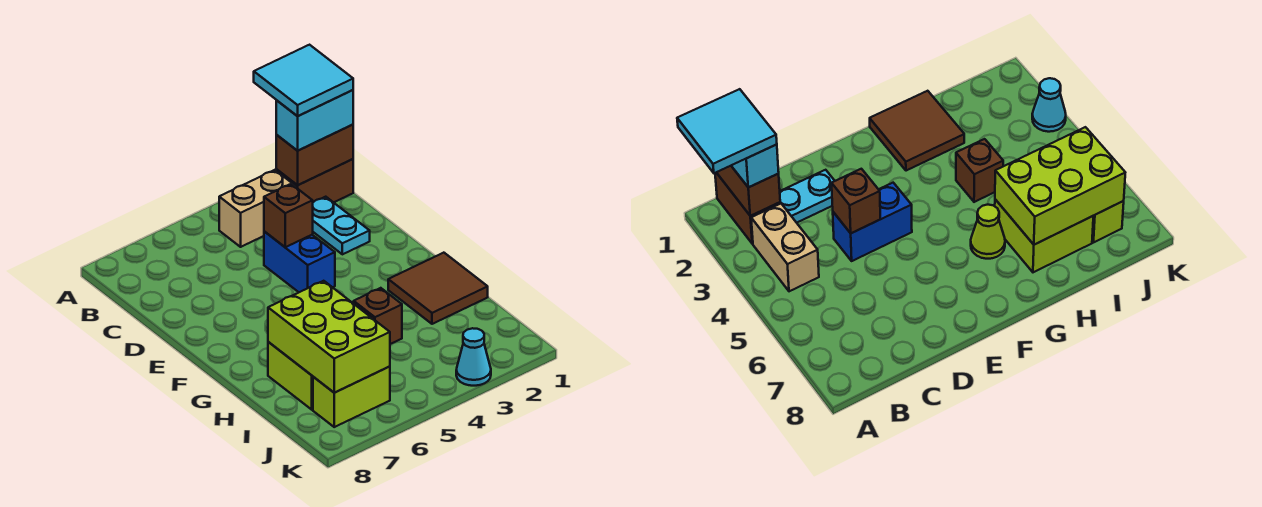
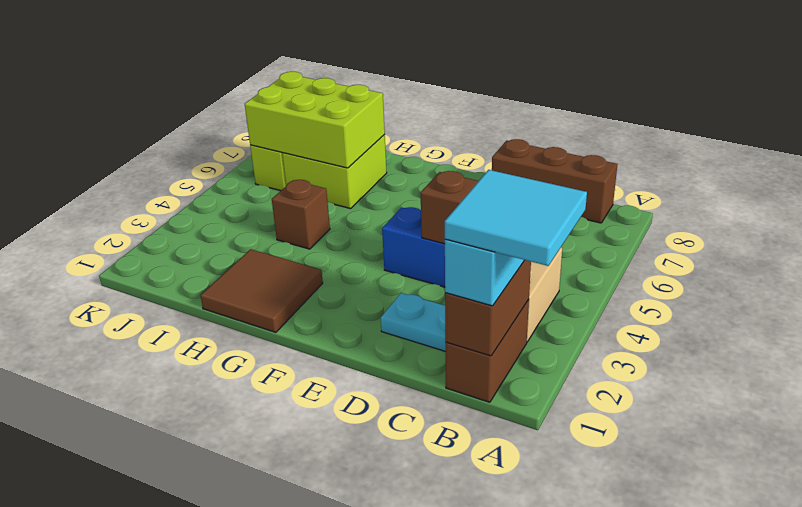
none -> brown brick B8:D8 level 1
lime cone G6 level 1 -> none
cyan cone K3 level 1 -> none

